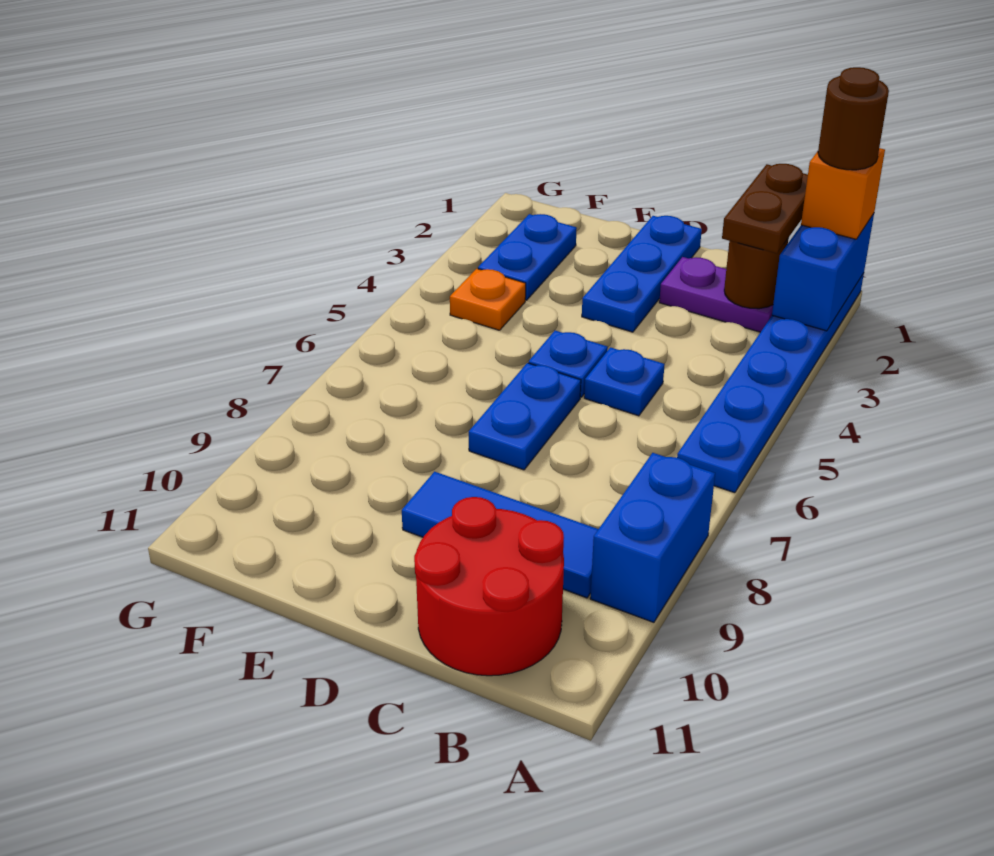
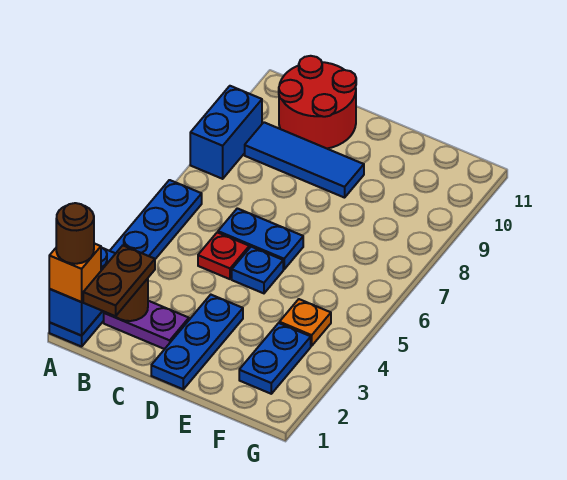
blue plate C5 level 1 -> red plate C5 level 1
blue plate D6:D7 level 1 -> blue plate C6:D6 level 1

